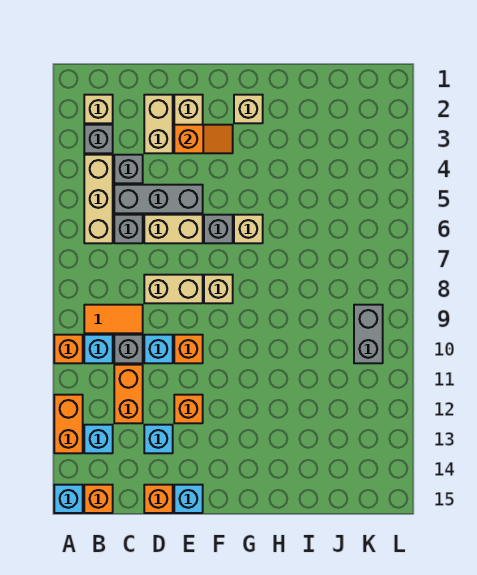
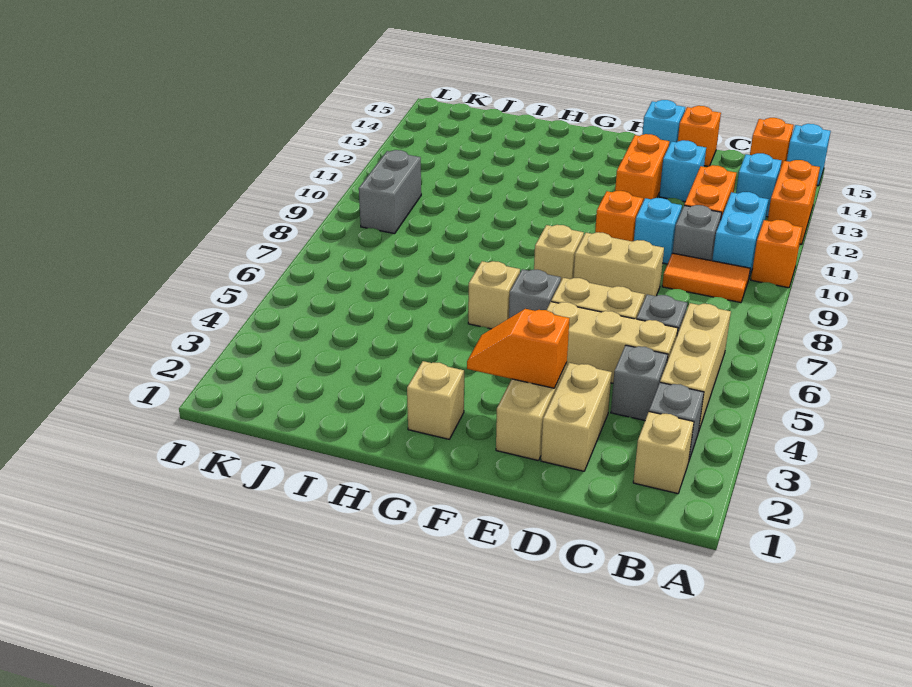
cyan brick B10 level 1 -> cyan brick B10:B11 level 1
grey brick C5:E5 level 1 -> tan brick C5:E5 level 1
orange brick E12 level 1 -> orange brick E12:E13 level 1

